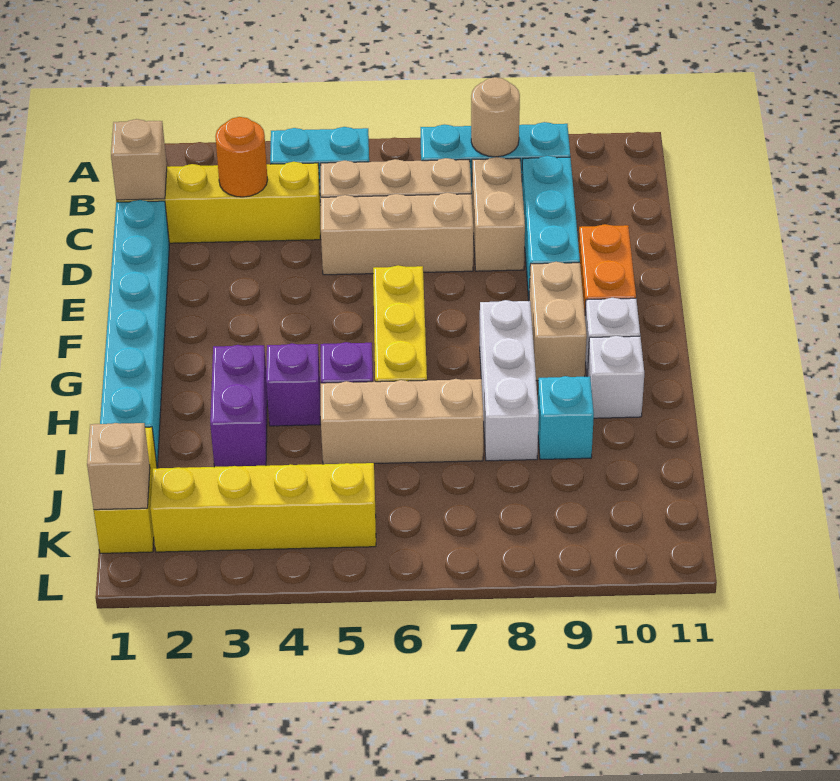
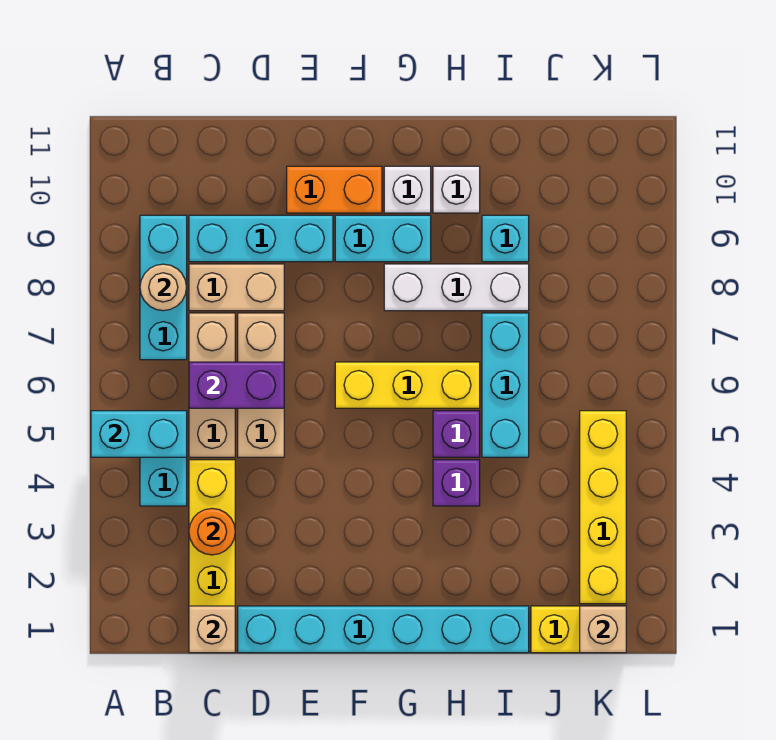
none -> cyan brick A5:B5 level 2
tan brick F9:G9 level 1 -> cyan brick F9:G9 level 1
purple brick H3:I3 level 1 -> purple brick C6:D6 level 2
tan brick I5:I7 level 1 -> cyan brick I5:I7 level 1

